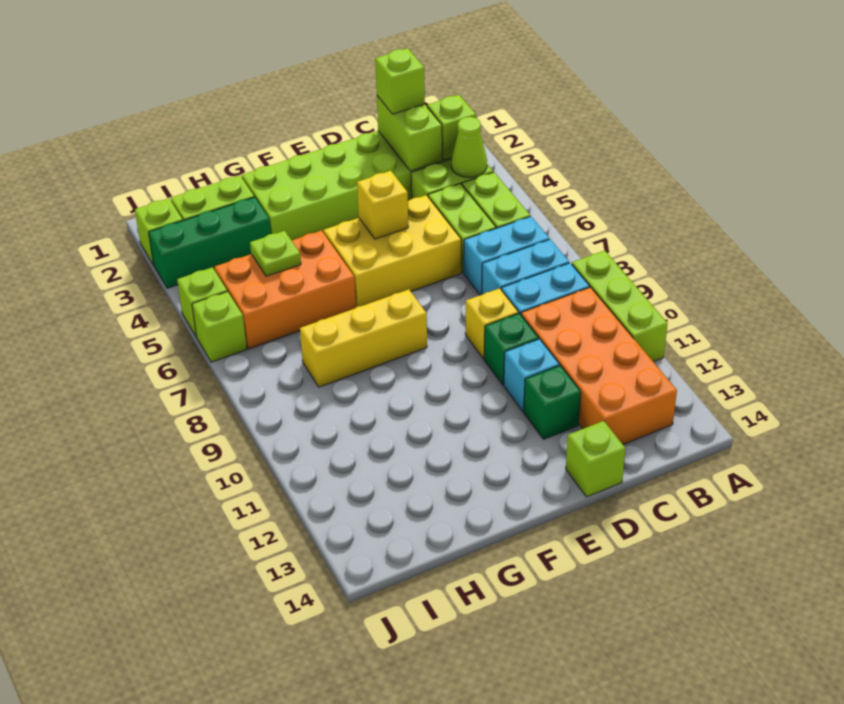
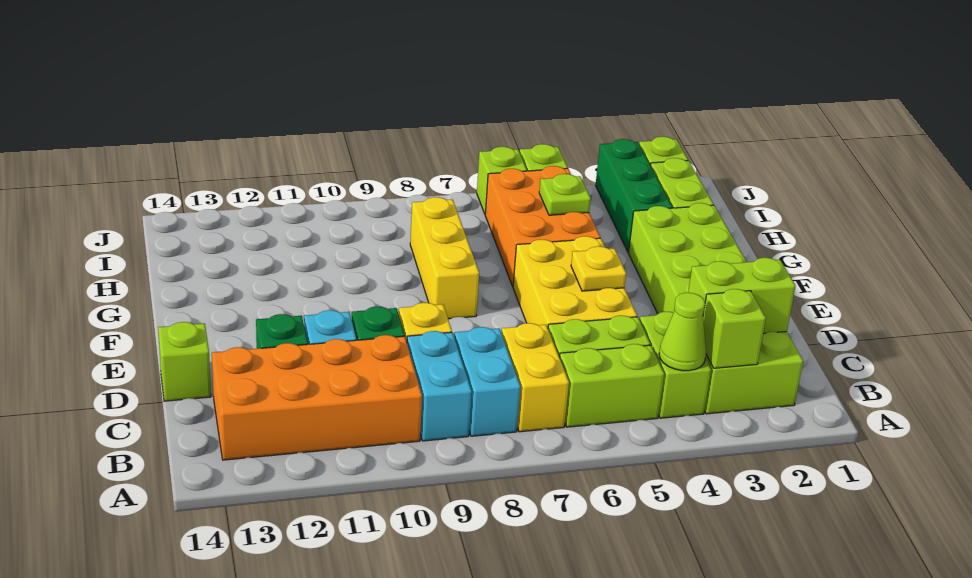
lime brick A9:A11 level 1 -> none
cyan brick B7:C7 level 1 -> yellow brick B7:C7 level 1
lime brick C2 level 3 -> none
yellow brick E5 level 2 -> yellow plate E5 level 2

